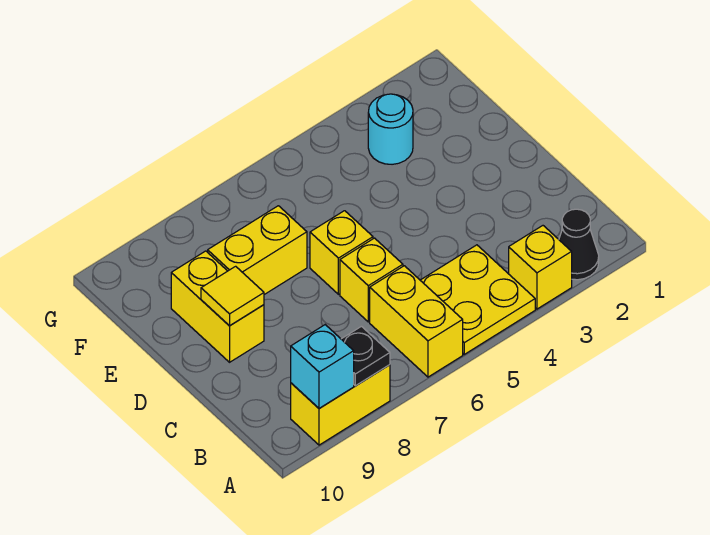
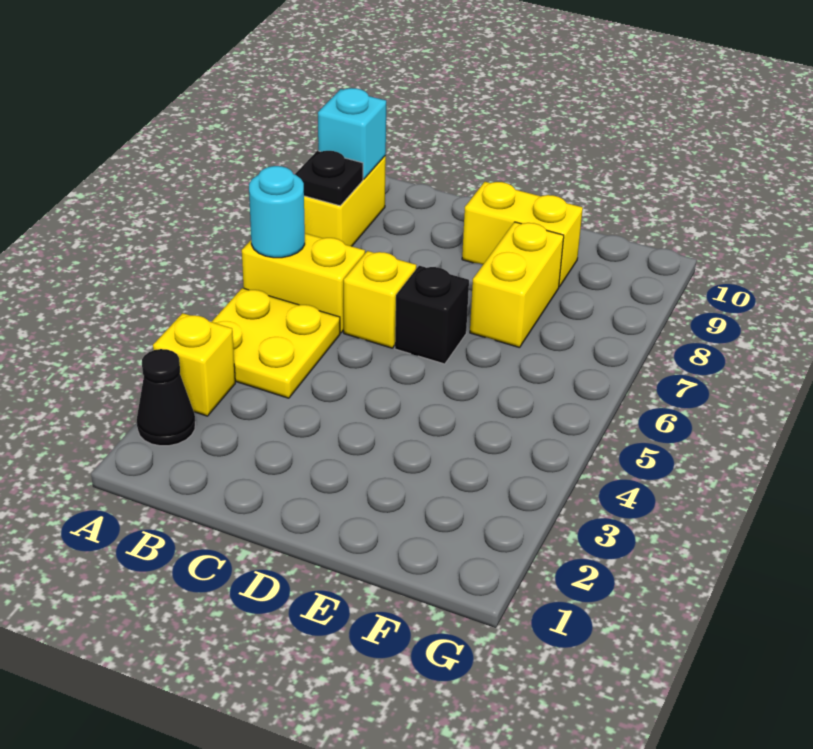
yellow brick D6 level 1 -> black brick D6 level 1
yellow tile D9 level 2 -> none
cyan round brick F3 level 1 -> cyan round brick A6 level 2

